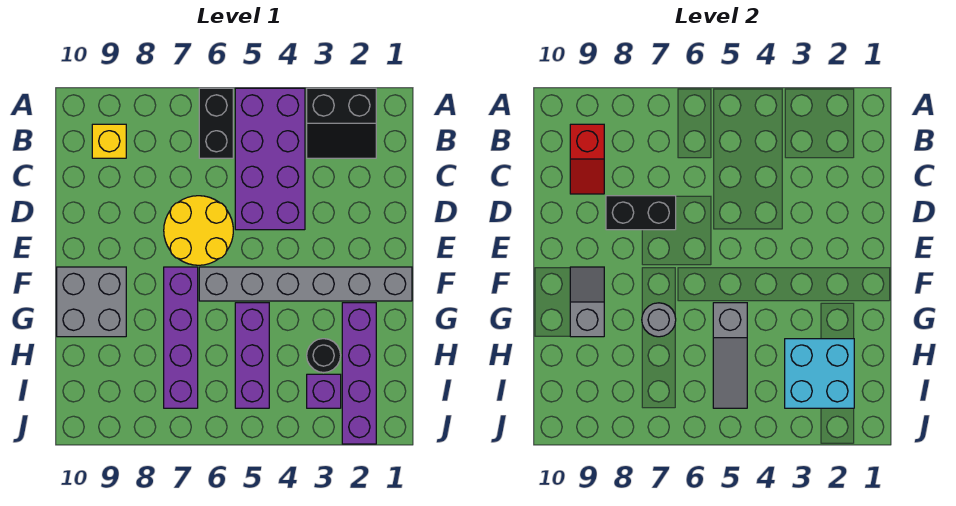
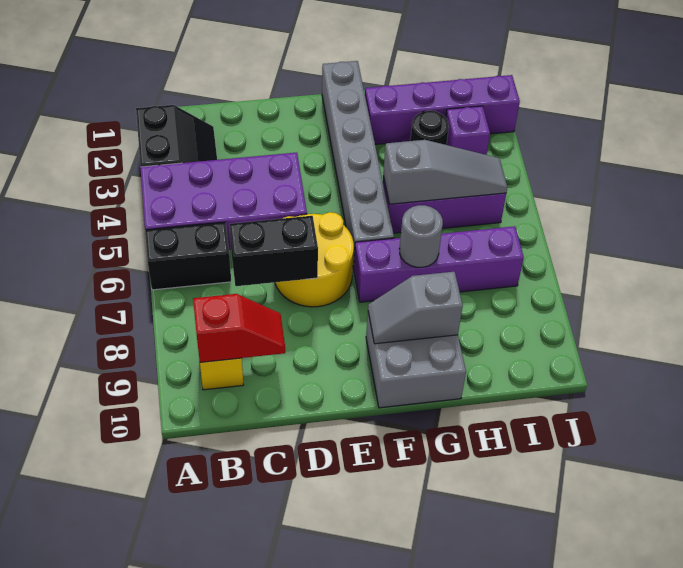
black brick D7:D8 level 2 -> black brick C7:D7 level 2
cyan brick H2:I3 level 2 -> none

